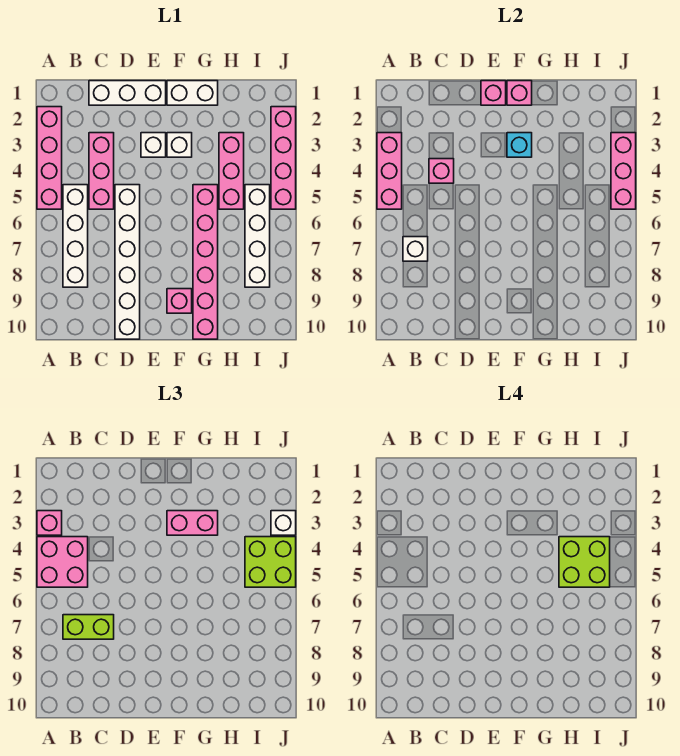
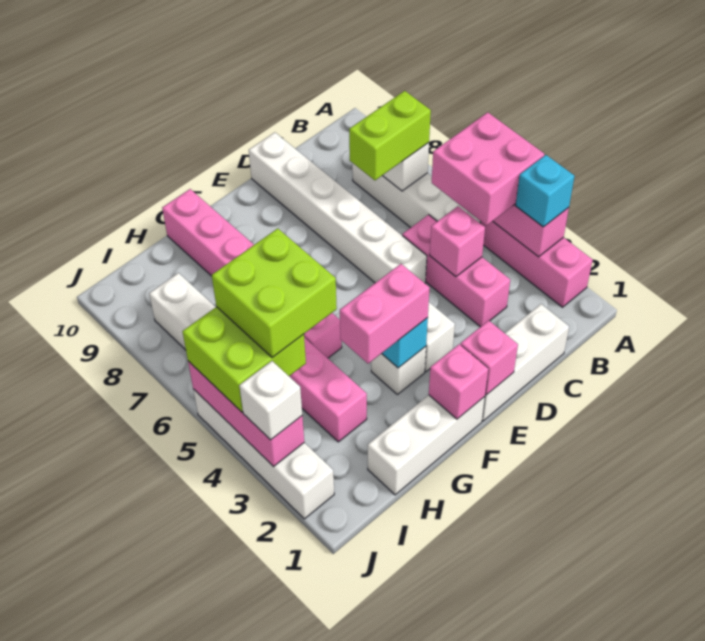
pink brick A3 level 3 -> cyan brick A3 level 3
white brick F1:G1 level 1 -> white brick F1:H1 level 1
pink brick F9 level 1 -> none
pink brick J2:J5 level 1 -> white brick J2:J5 level 1

